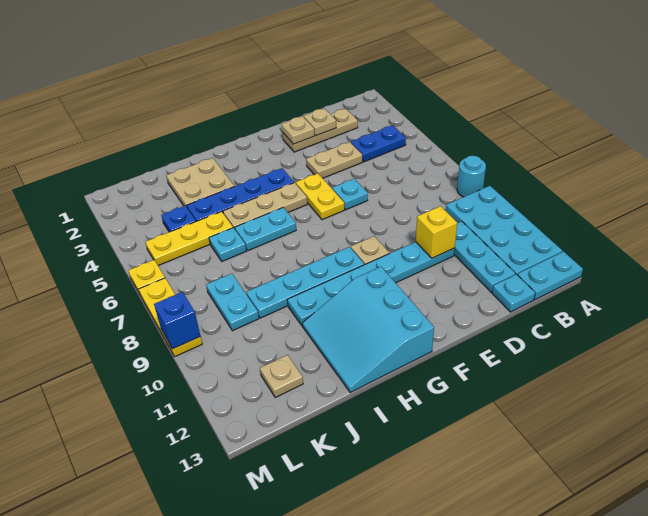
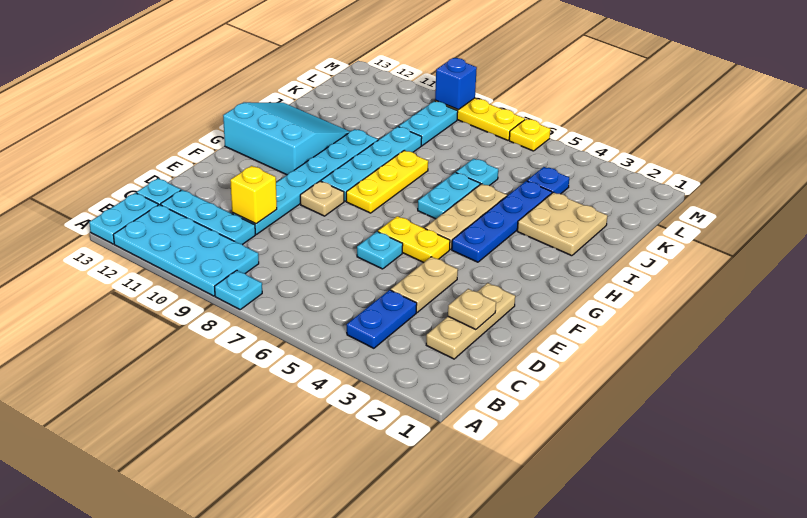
cyan round brick A8 level 1 -> cyan plate A8 level 1
tan plate E2 level 2 -> none
yellow plate J5:L5 level 1 -> yellow plate G8:I8 level 1
cyan plate K8:K9 level 1 -> cyan plate K9:L9 level 1
tan plate K12 level 1 -> none

